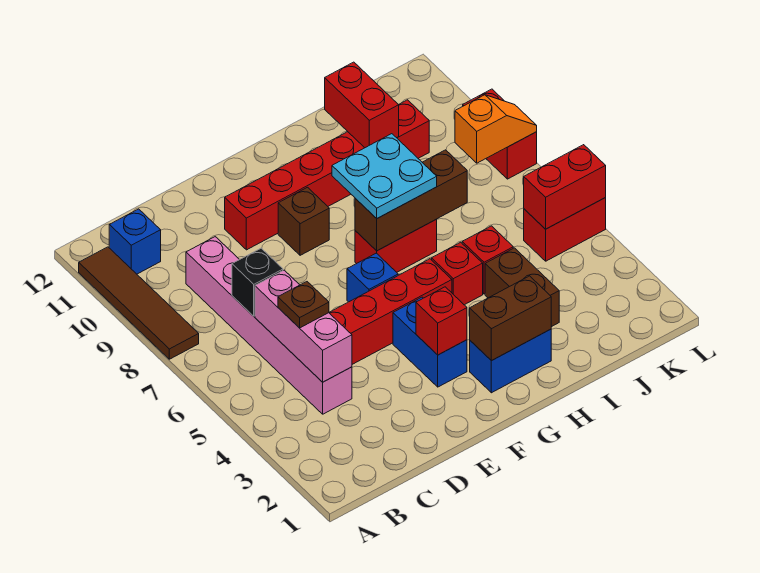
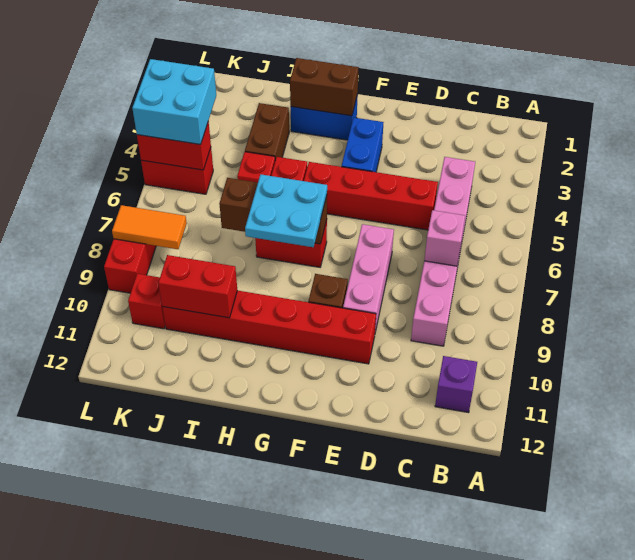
brown tile A8:A11 level 1 -> none
blue brick B11 level 1 -> purple brick B11 level 1
pink brick C4:C6 level 2 -> pink brick E7:E9 level 1
brown plate C5 level 3 -> none
black brick C7 level 2 -> pink brick C7 level 2
red brick F3 level 2 -> red brick K10 level 1
blue brick F6 level 1 -> none
red brick I10:I11 level 2 -> red brick I10:J10 level 2
none -> cyan brick K4:L5 level 3
orange slope K8:L8 level 2 top K -> orange tile K8:L8 level 2

